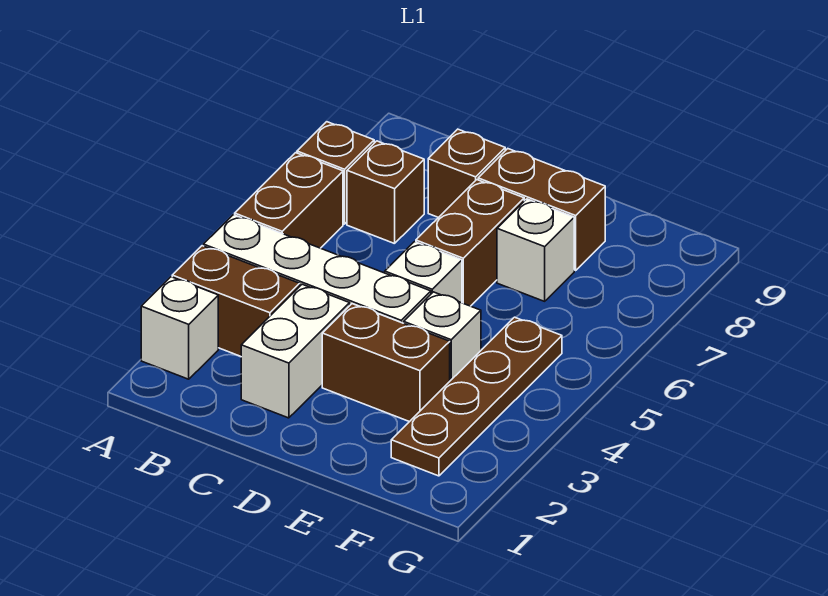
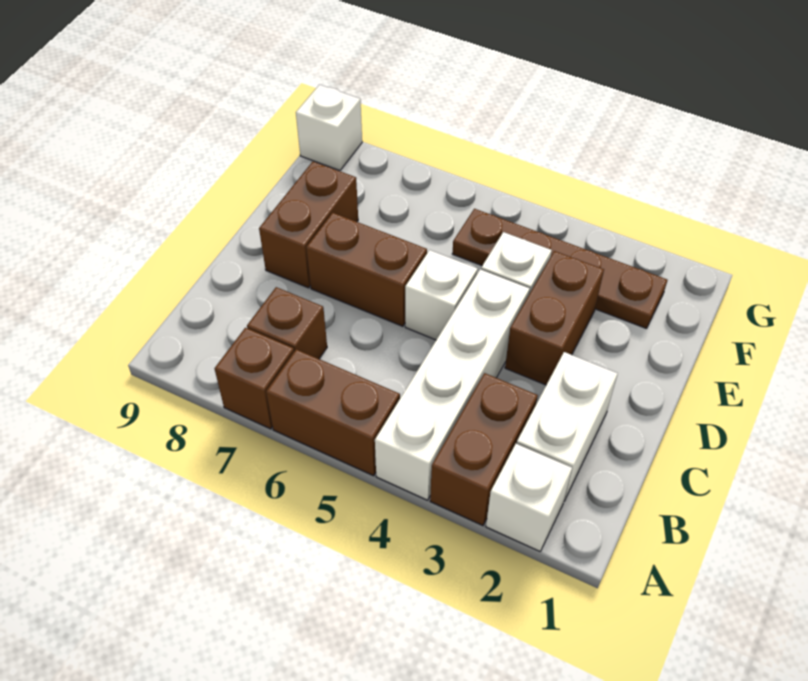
white brick C2:C3 level 1 -> white brick B2:C2 level 1
brown brick C8 level 1 -> none
white brick E7 level 1 -> white brick G9 level 1

